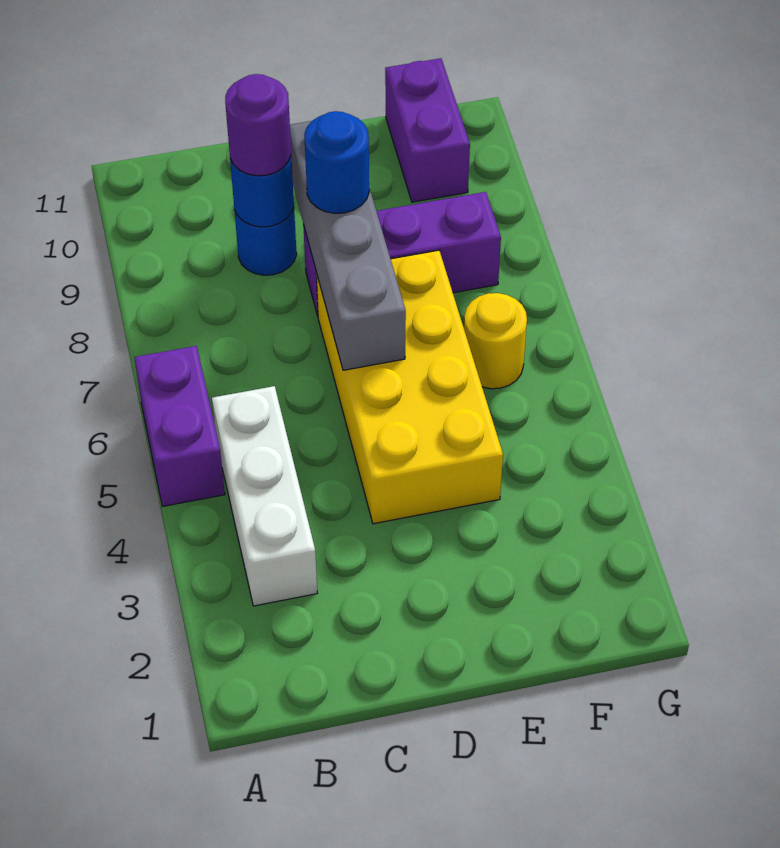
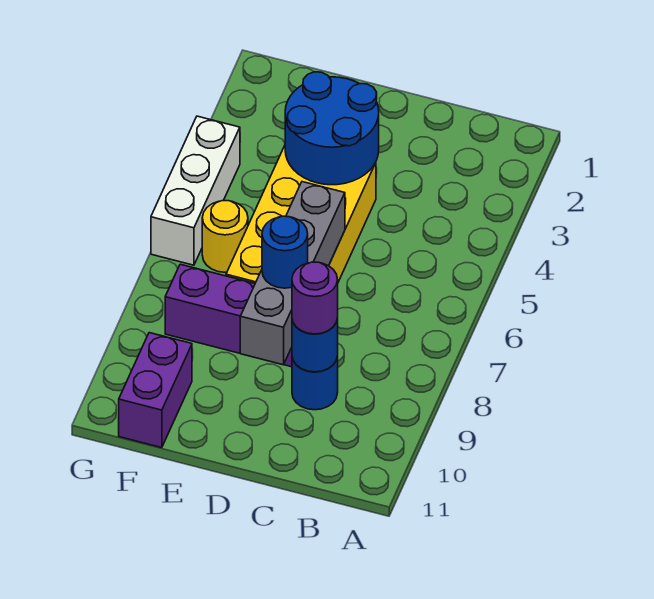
purple brick A5:A6 level 1 -> none
white brick B3:B5 level 1 -> white brick G4:G6 level 1
none -> blue round brick D3:E4 level 2

